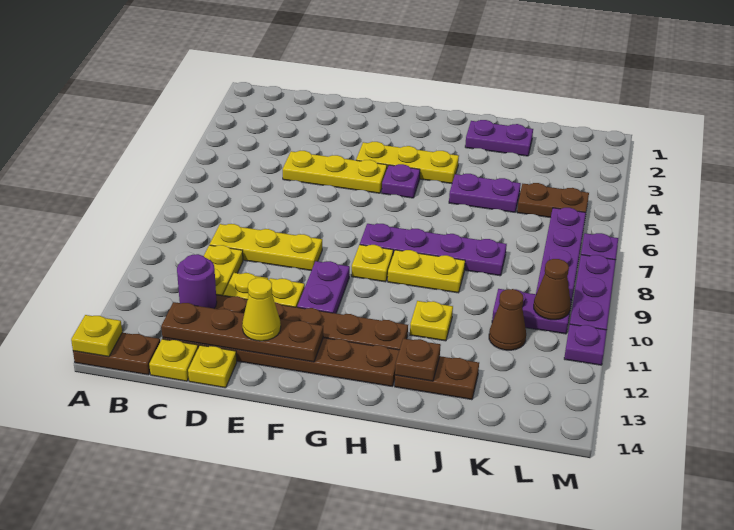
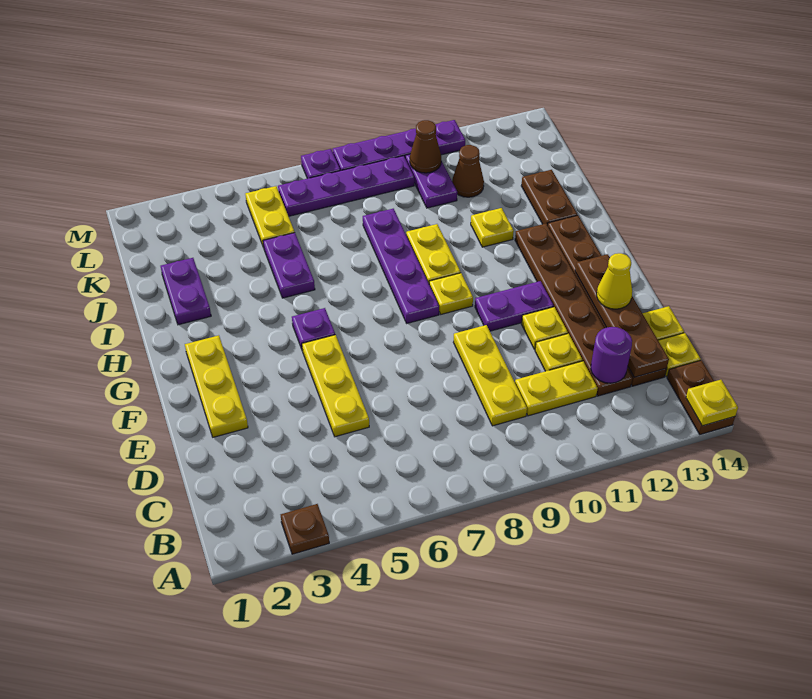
yellow plate F4:H4 level 1 -> yellow plate E2:G2 level 1
brown plate I13 level 2 -> brown plate A3 level 1
brown plate K5:L5 level 1 -> yellow plate K5:L5 level 1

